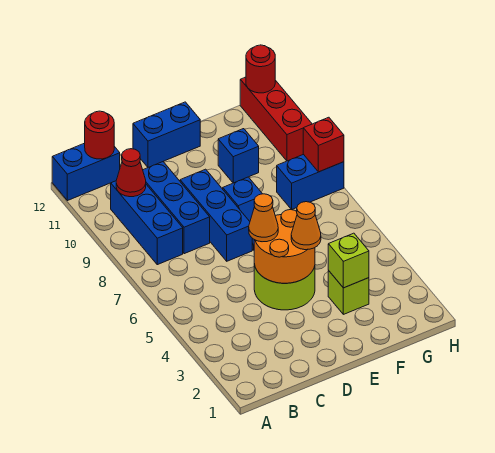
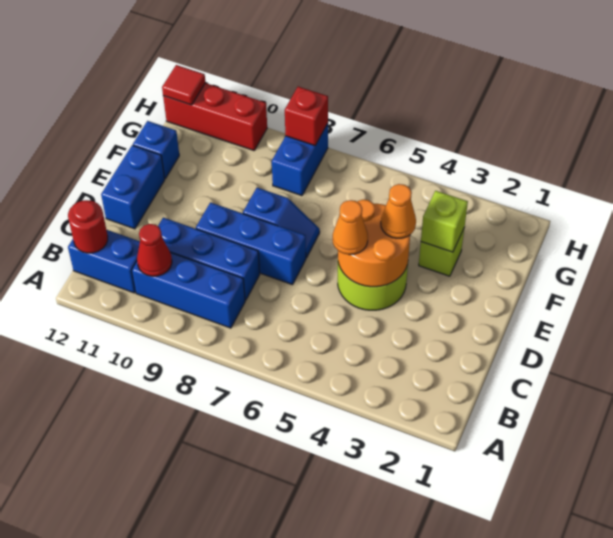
blue brick A12:B12 level 1 -> blue brick B11:B12 level 1
blue brick F10 level 1 -> blue brick F12 level 1
red round brick H12 level 2 -> red tile H12 level 2

